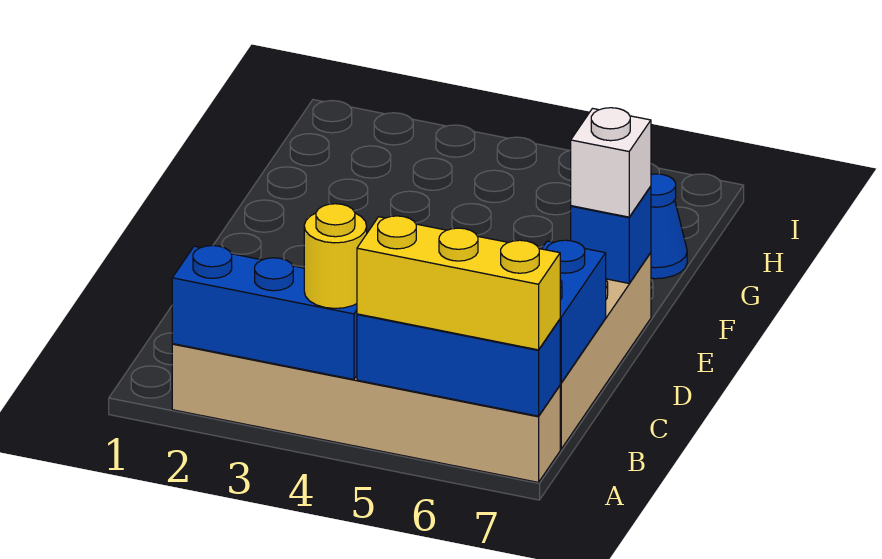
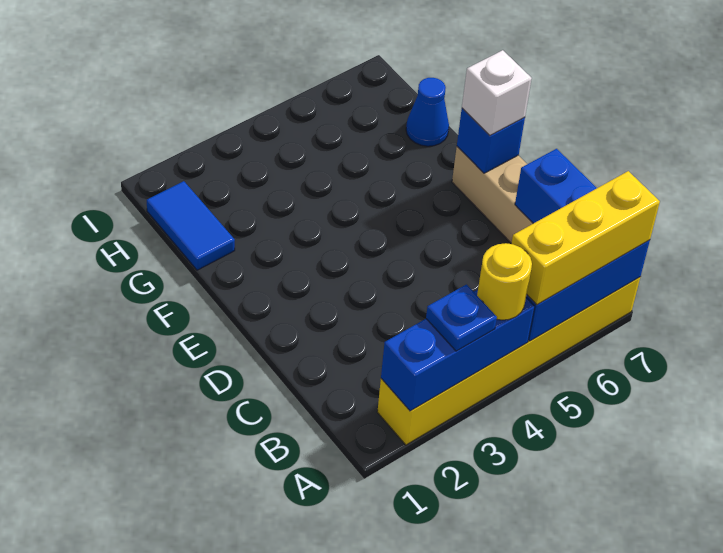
tan brick A2:A7 level 1 -> yellow brick A2:A7 level 1
none -> blue plate A3 level 3
none -> blue tile G1:H1 level 1

